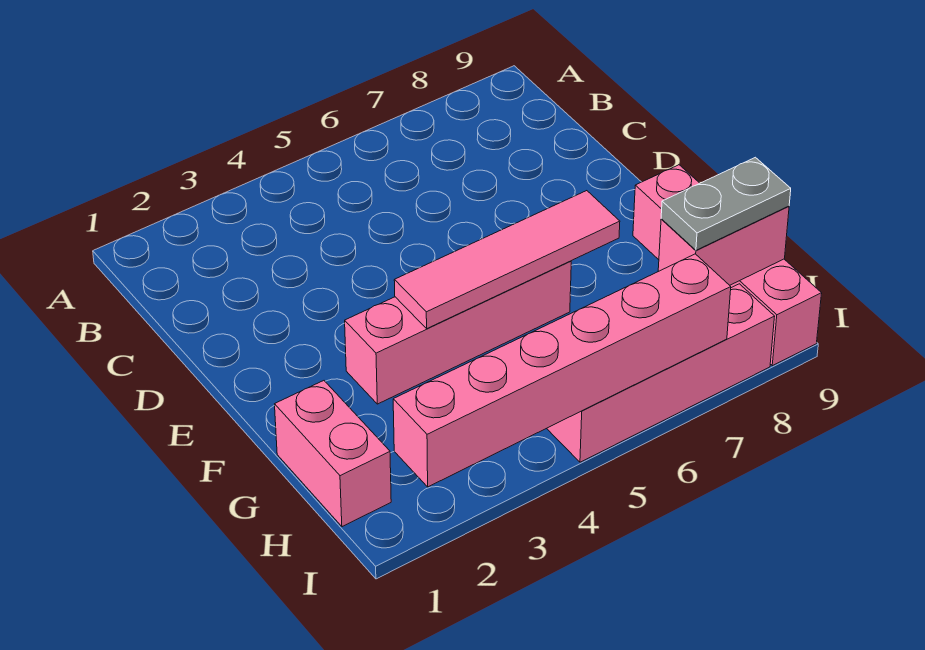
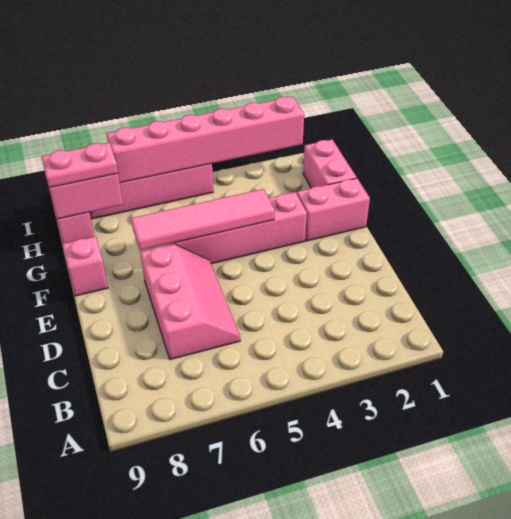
none -> pink slope C6:E7 level 1 top 7
none -> pink brick F1:F2 level 1
grey plate H8:H9 level 3 -> pink plate H8:H9 level 3

